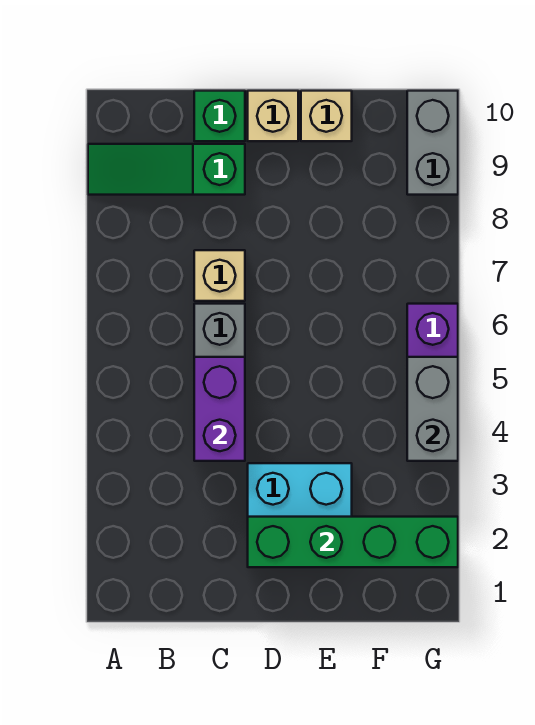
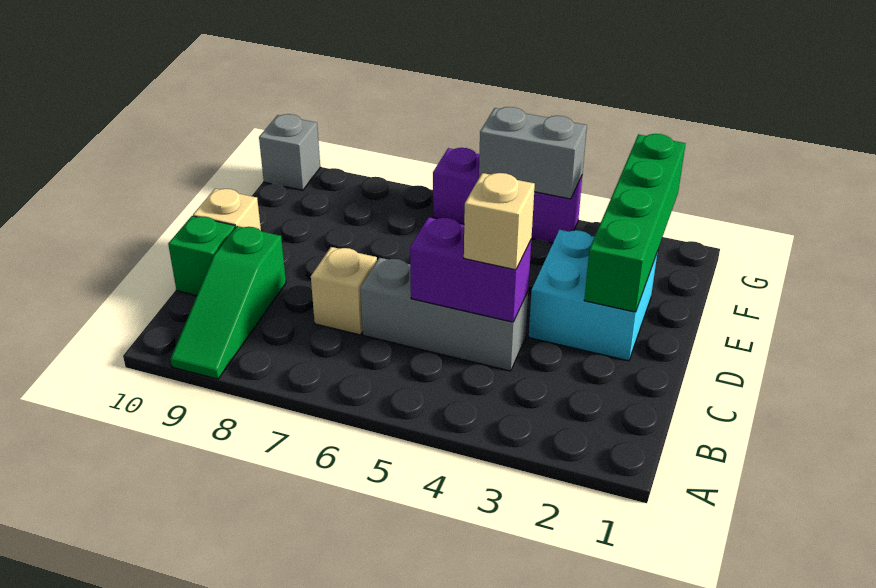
tan brick E10 level 1 -> tan brick C4 level 3
grey brick G9:G10 level 1 -> grey brick G10 level 1

